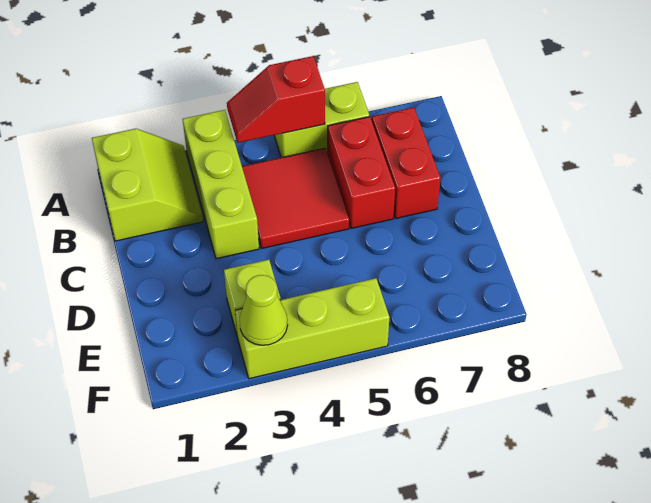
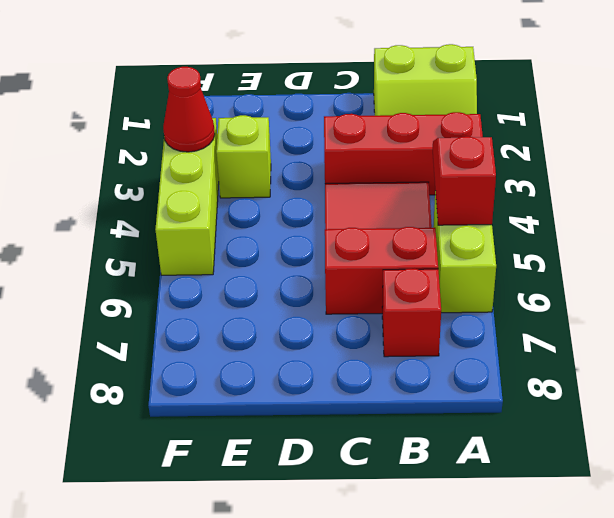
lime brick A3:C3 level 1 -> red brick A3:C3 level 1
red brick B7:C7 level 1 -> red brick B7 level 1
lime cone F3 level 2 -> red cone F3 level 2

